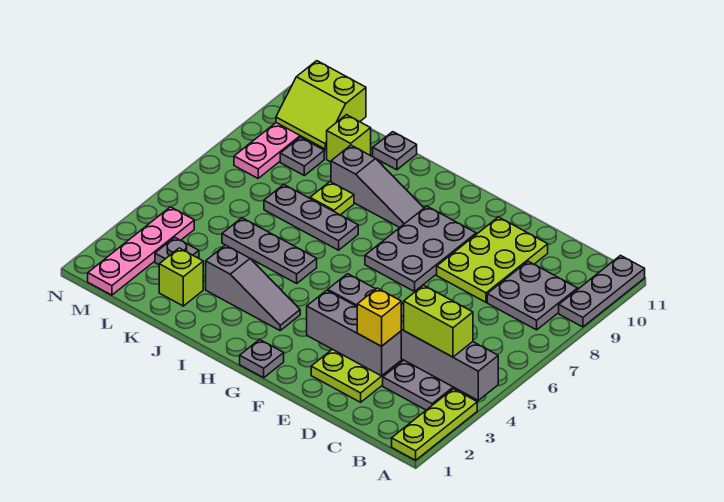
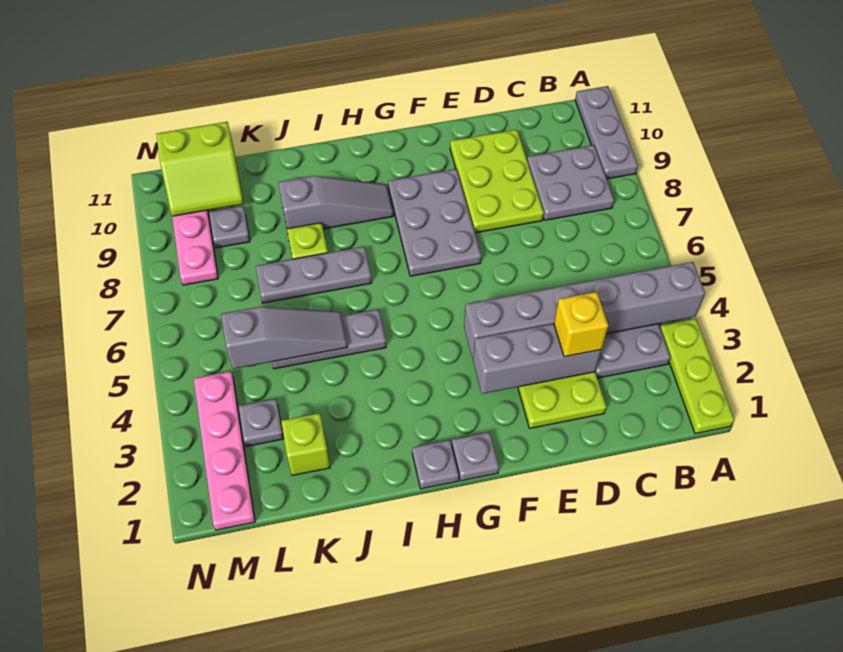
lime brick B4:C4 level 3 -> none
grey slope H3:J3 level 1 top J -> grey slope J5:L5 level 2 top L
grey plate J11 level 1 -> grey plate H1 level 1
lime brick K10 level 1 -> none

